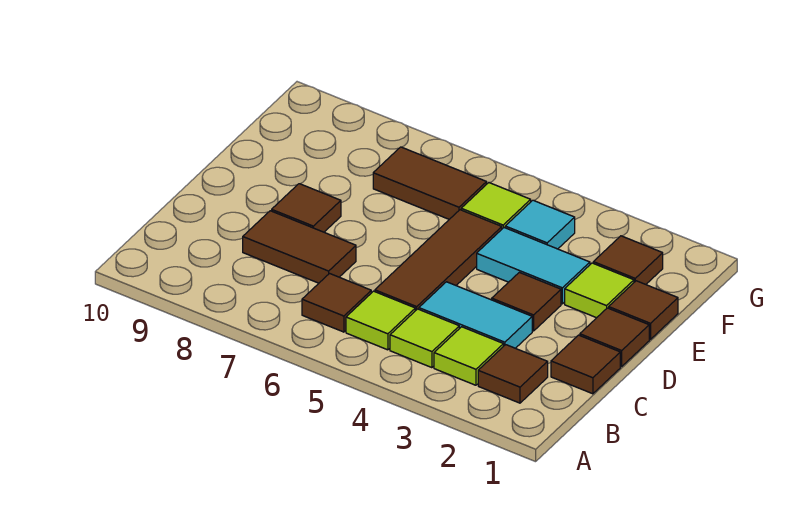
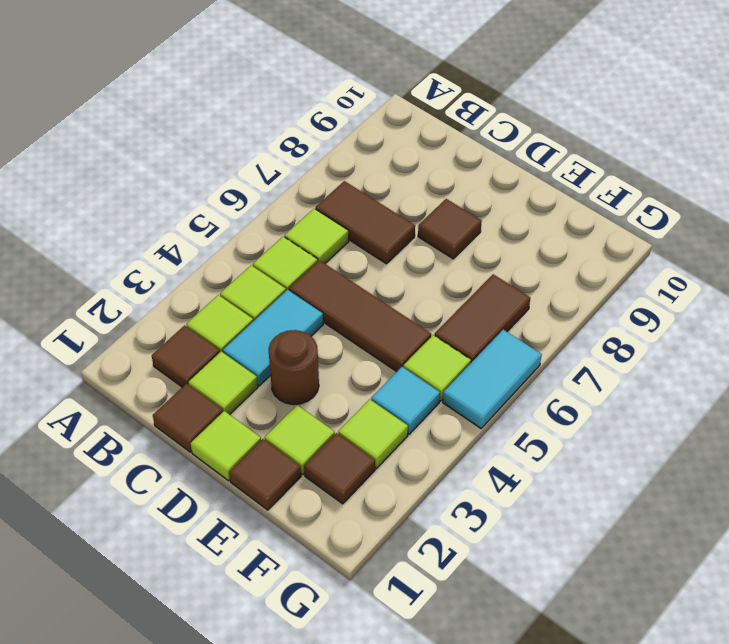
brown tile B6 level 1 -> lime tile B6 level 1
none -> lime tile C2 level 1
brown tile C7:C8 level 1 -> brown tile B7:C7 level 1
brown tile D1 level 1 -> lime tile D1 level 1
brown tile D3 level 1 -> brown round brick D3 level 1
cyan tile E3:E4 level 1 -> cyan tile G5:G6 level 1
none -> lime tile F3 level 1

